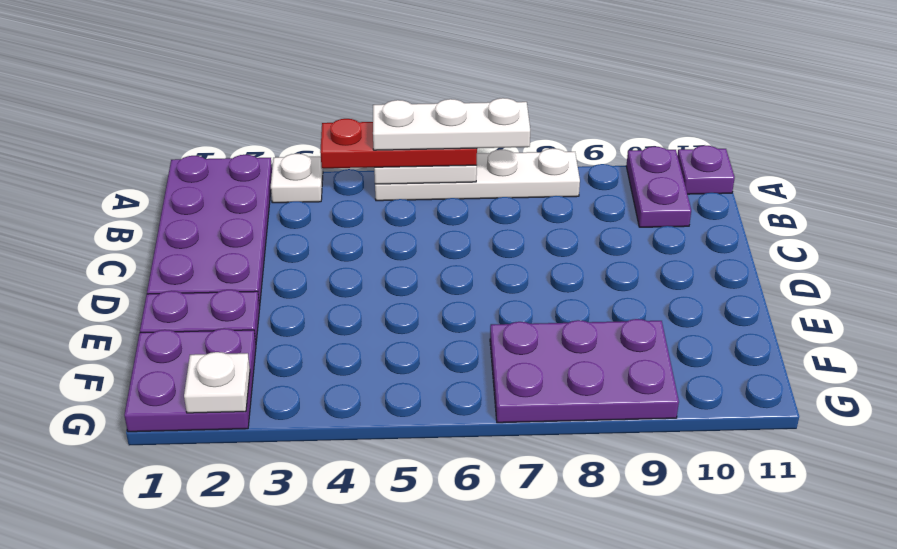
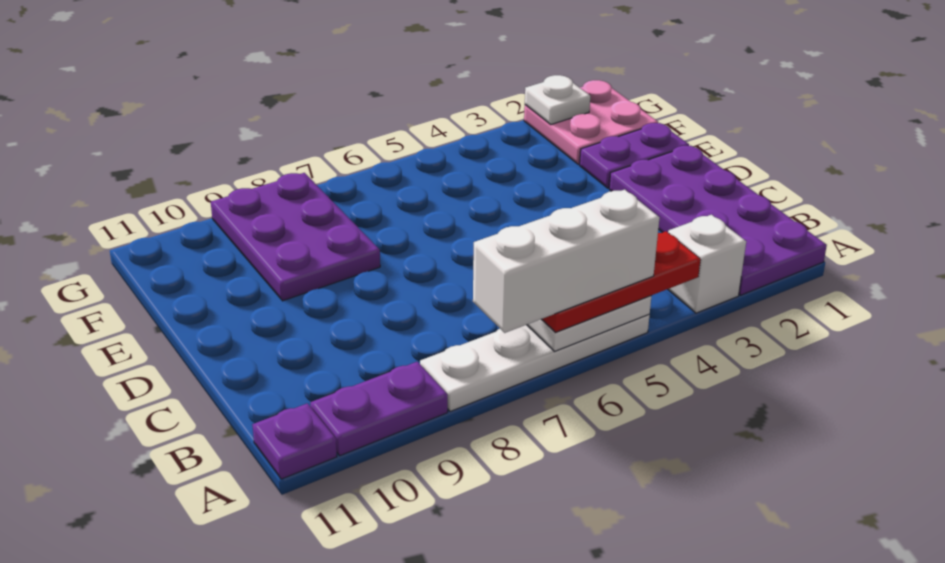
white plate A3 level 1 -> white brick A3 level 1
white plate A5:A7 level 4 -> white brick A5:A7 level 4
purple plate A10:B10 level 1 -> purple plate A9:A10 level 1
purple plate F1:G2 level 1 -> pink plate F1:G2 level 1
purple plate F7:G9 level 1 -> purple plate E8:G9 level 1

